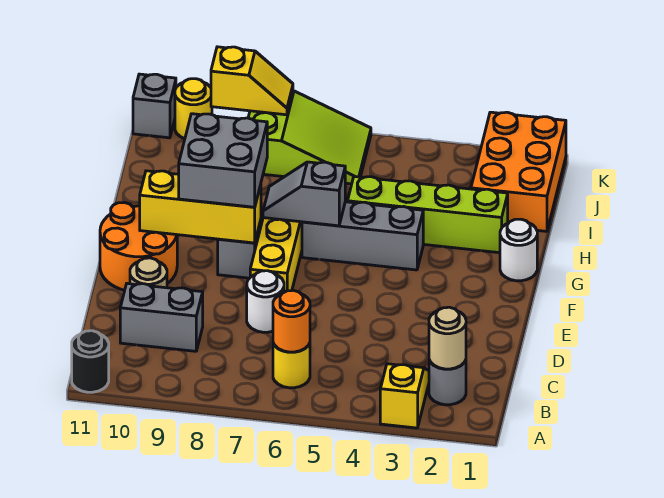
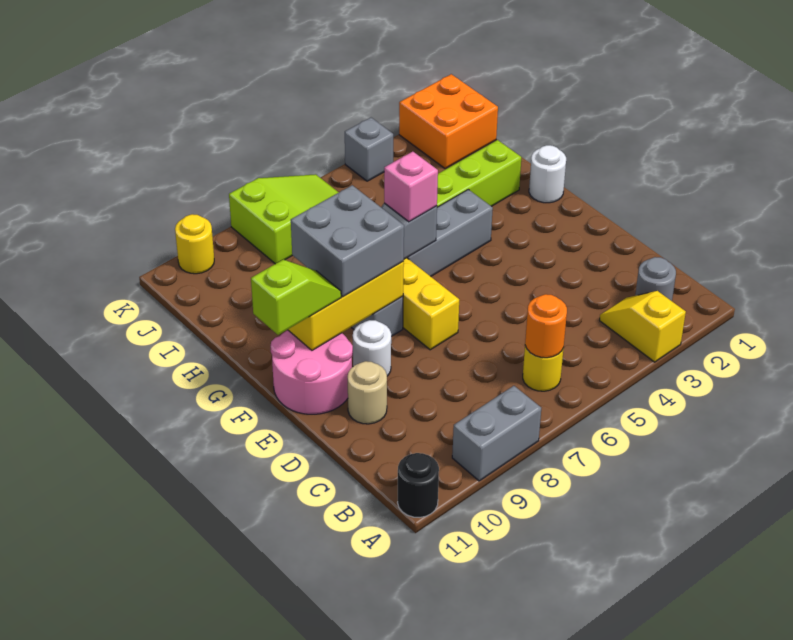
tan round brick B2 level 2 -> none
grey brick C9:C10 level 1 -> grey brick A8:A9 level 1
white round brick D7 level 1 -> white round brick E9 level 1
orange round brick E10:F11 level 1 -> pink round brick E10:F11 level 1
none -> lime slope F10:F11 level 3 top 11
none -> pink brick G6 level 3
orange brick I1:K2 level 1 -> orange brick J1:K2 level 1
yellow slope K8:K9 level 2 top 9 -> none
grey brick K11 level 1 -> grey brick K4 level 1

